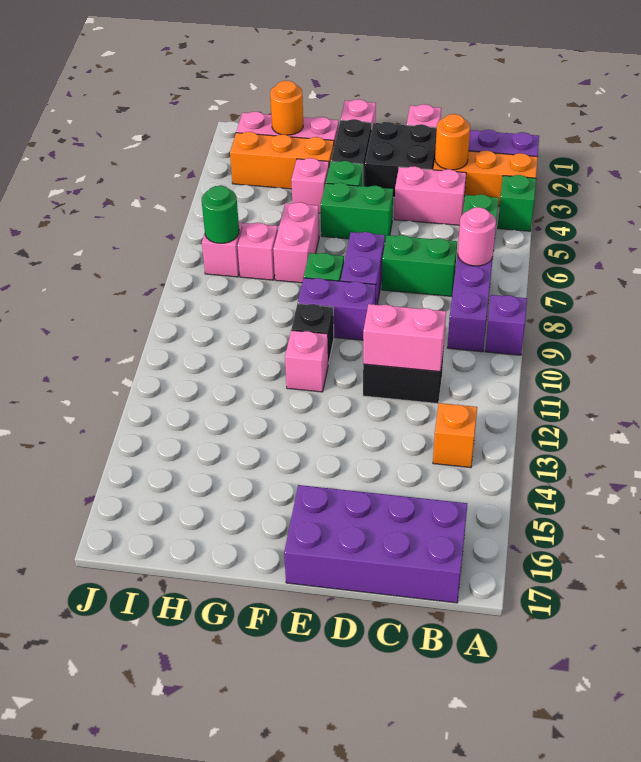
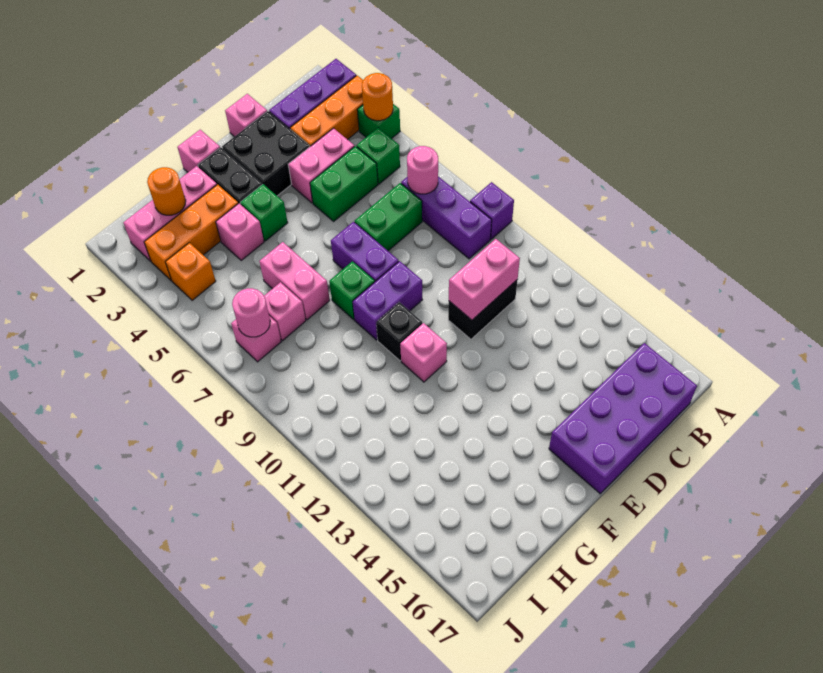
orange brick B13 level 1 -> orange brick I4 level 1
orange round brick C3 level 2 -> orange round brick A4 level 2
green brick E5:F5 level 1 -> green brick C5:D5 level 1
green round brick I7 level 2 -> pink round brick I7 level 2

